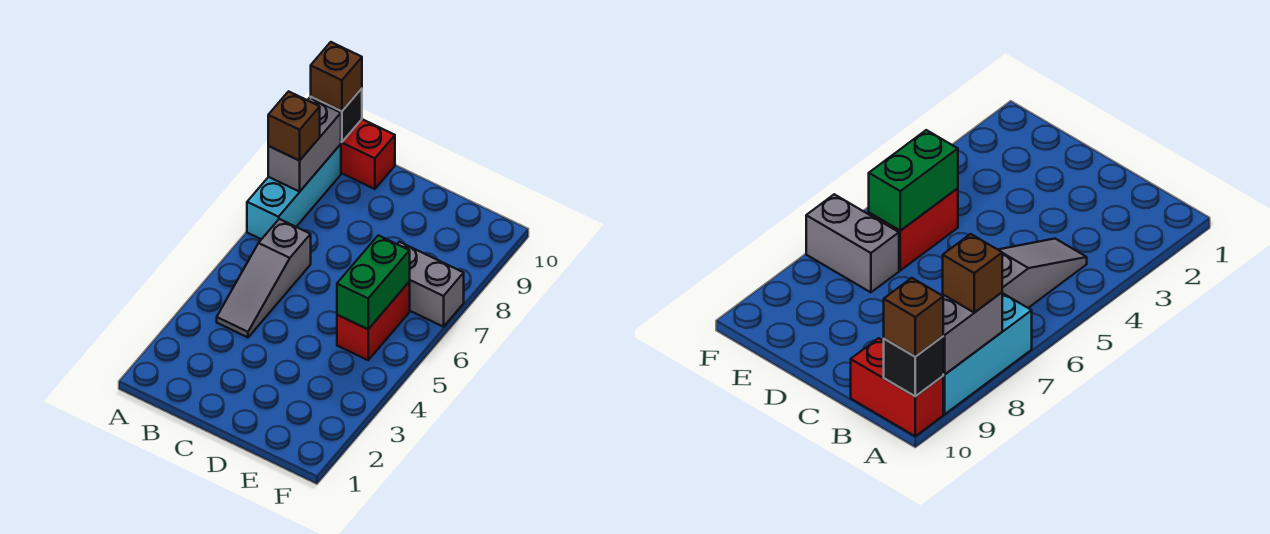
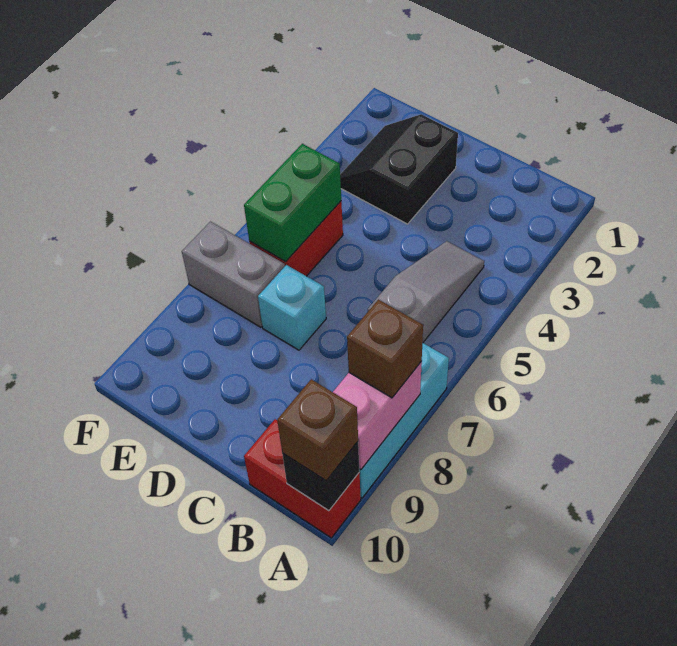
grey brick A8:A9 level 2 -> pink brick A8:A9 level 2
none -> black slope D2:E3 level 1 top D
none -> cyan brick D7 level 1

